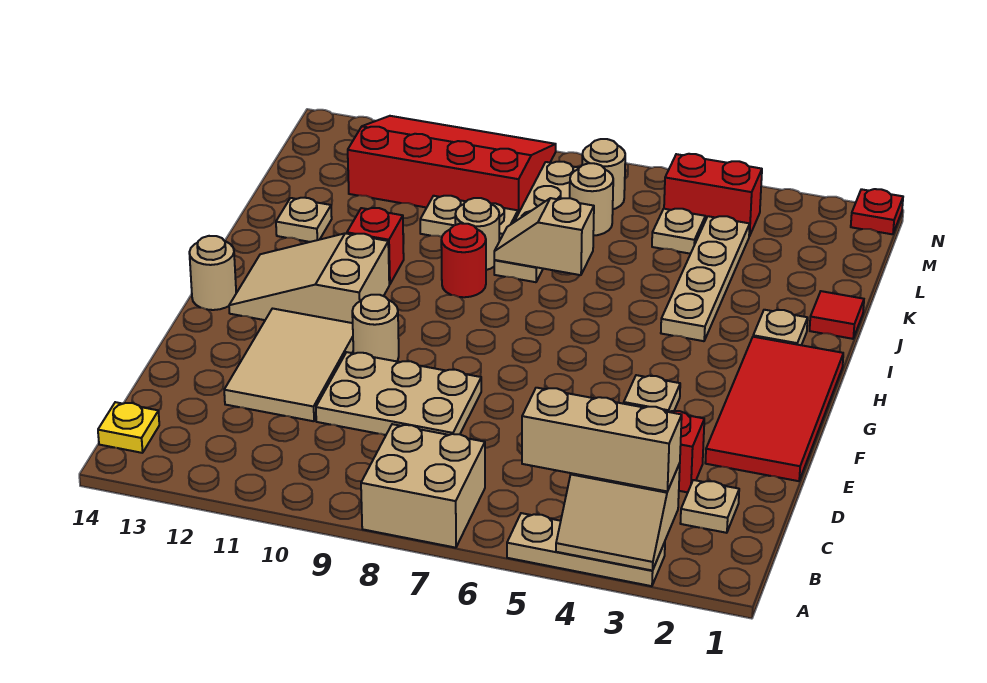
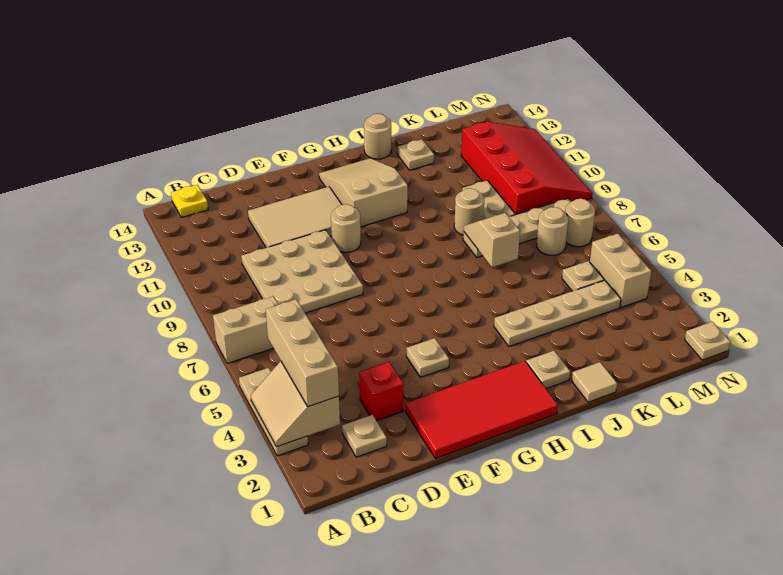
tan brick A7:B8 level 1 -> tan brick A7:B7 level 1
tan plate D8:E10 level 1 -> tan plate C8:E10 level 1
tan round brick G14 level 1 -> tan round brick I14 level 1
red round brick I9 level 1 -> none
red brick I11 level 1 -> none
red tile J1 level 1 -> tan tile J1 level 1
red brick M4:M5 level 1 -> tan brick M4:M5 level 1
red plate N1 level 1 -> tan plate N1 level 1

